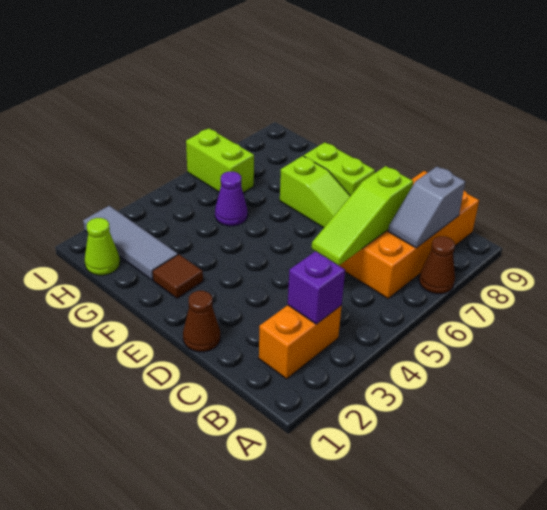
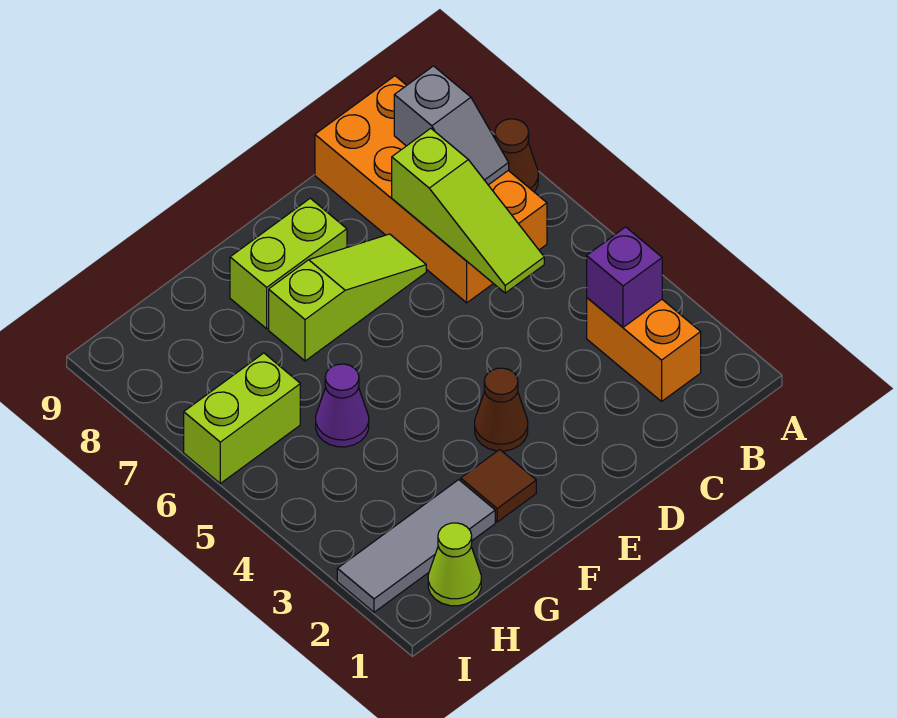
brown cone D1 level 1 -> brown cone E3 level 1

